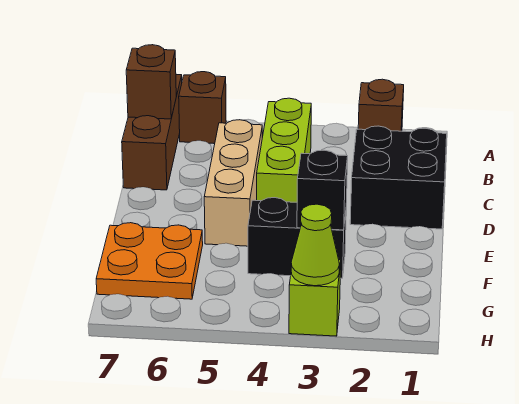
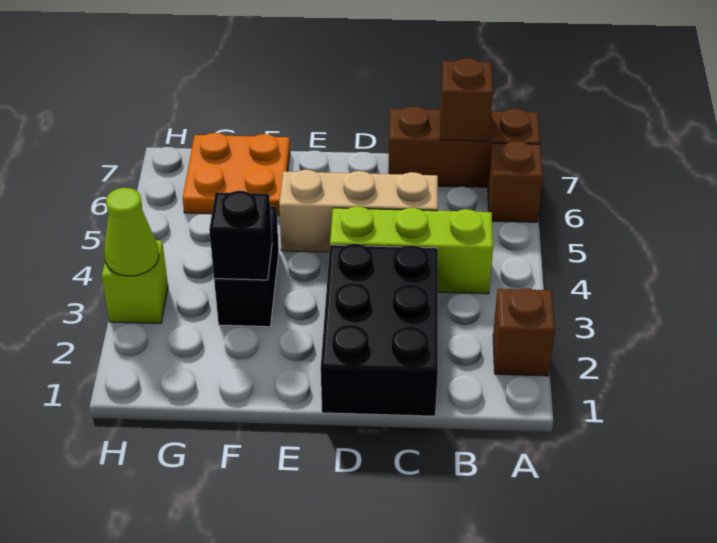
black brick C1:D2 level 1 -> black brick C1:D3 level 1

